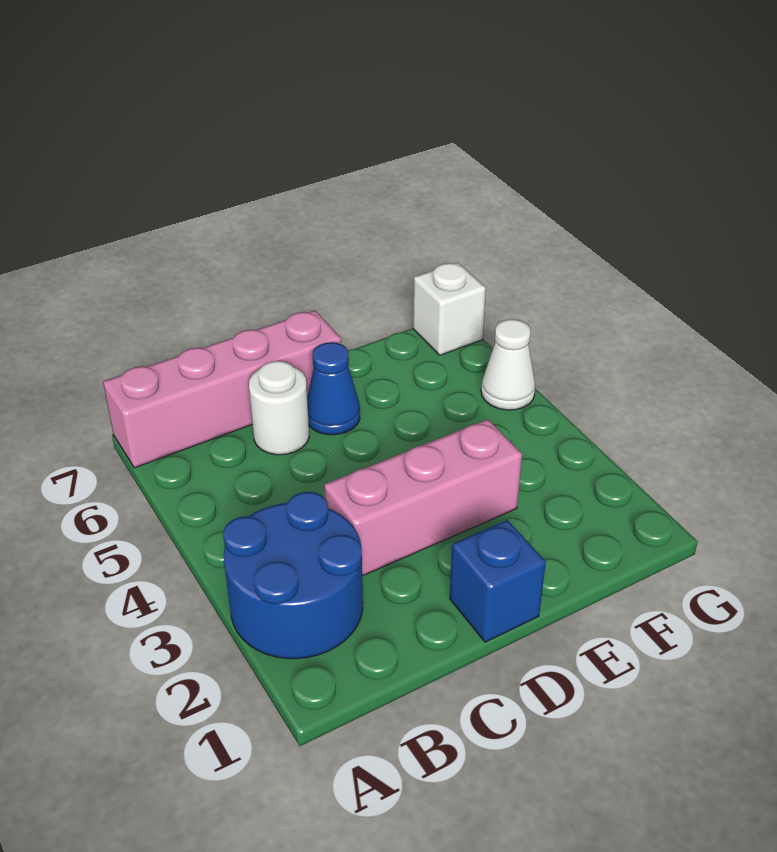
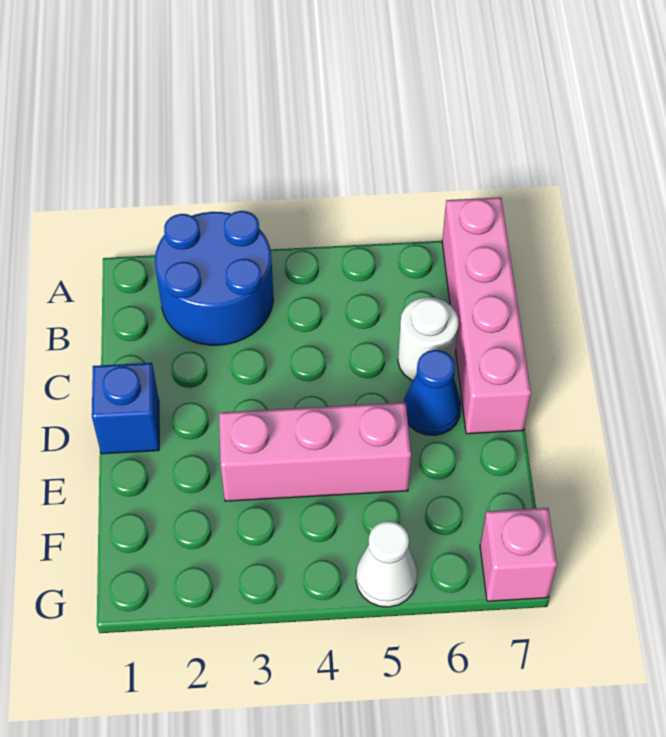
pink brick C3:E3 level 1 -> pink brick E3:E5 level 1
white brick G7 level 1 -> pink brick G7 level 1

